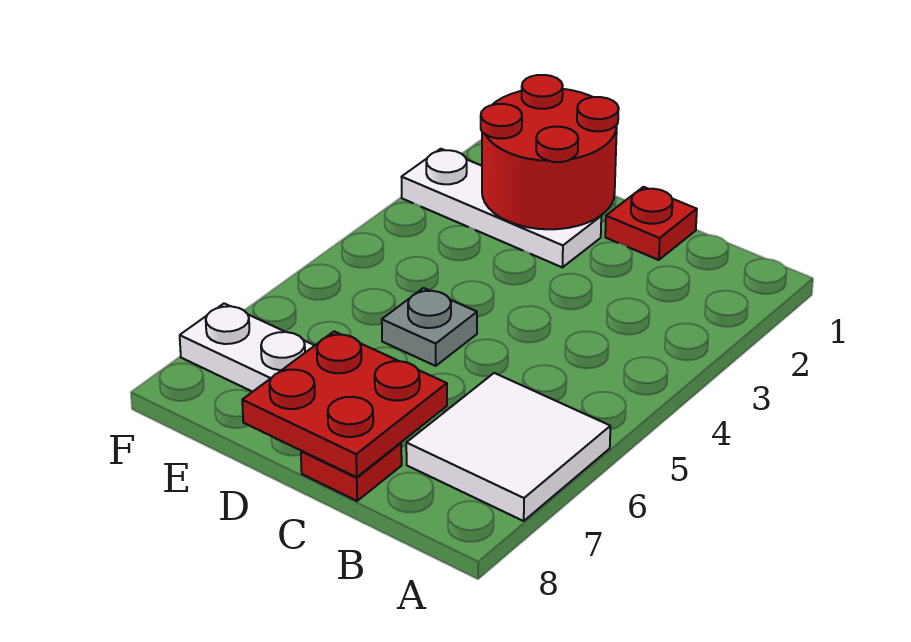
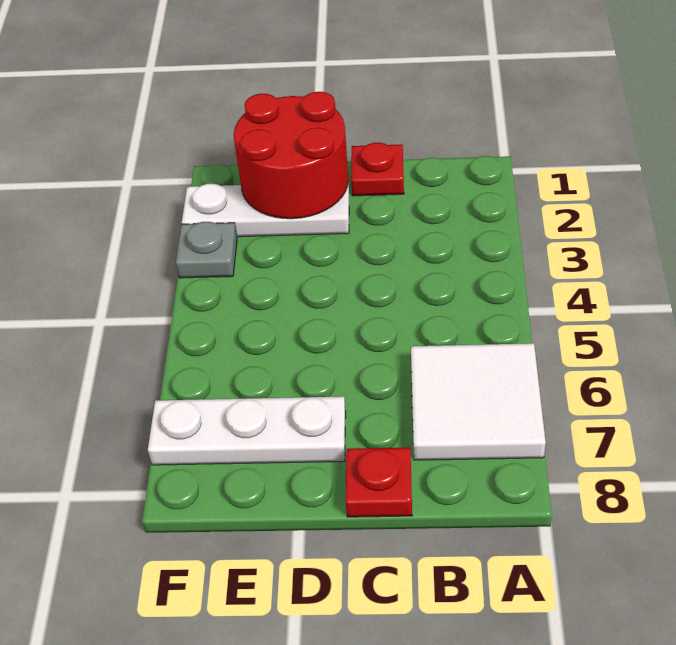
red plate C7:D8 level 2 -> none
grey plate D5 level 1 -> grey plate F3 level 1

